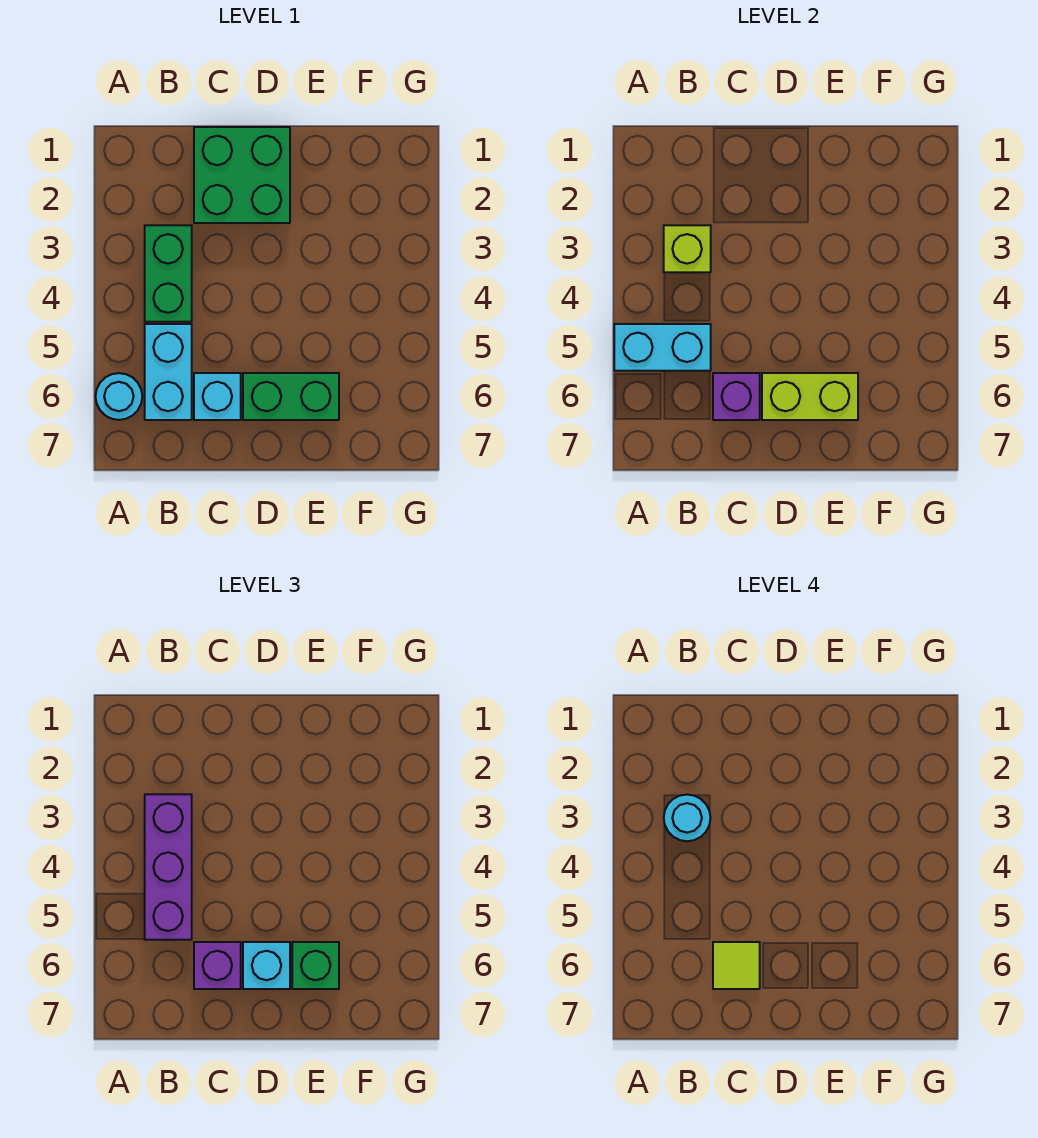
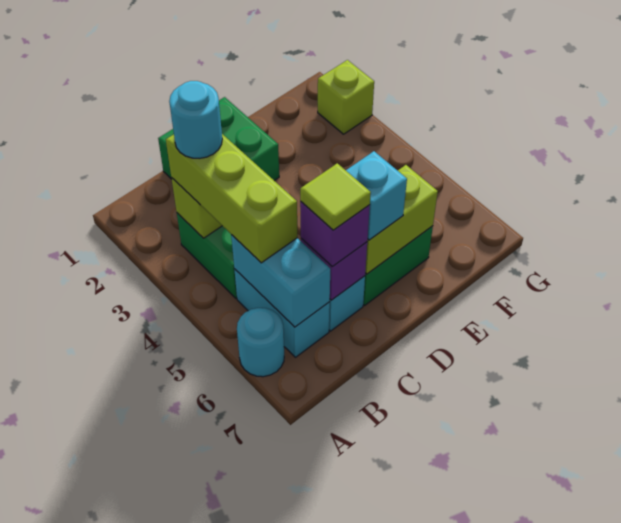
cyan brick A5:B5 level 2 -> cyan brick B5:B6 level 2
purple brick B3:B5 level 3 -> lime brick B3:B5 level 3
green brick E6 level 3 -> none
none -> lime brick G2 level 1

